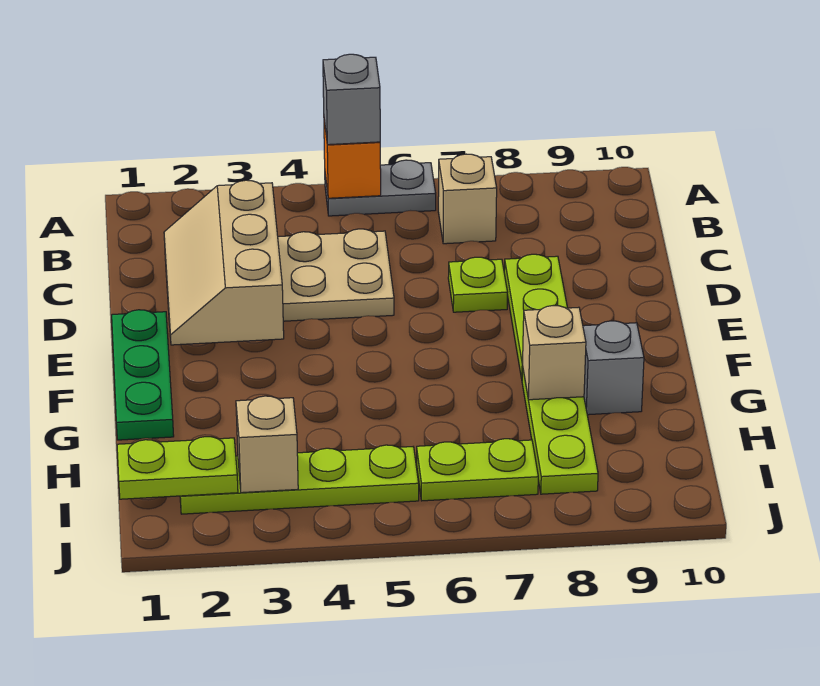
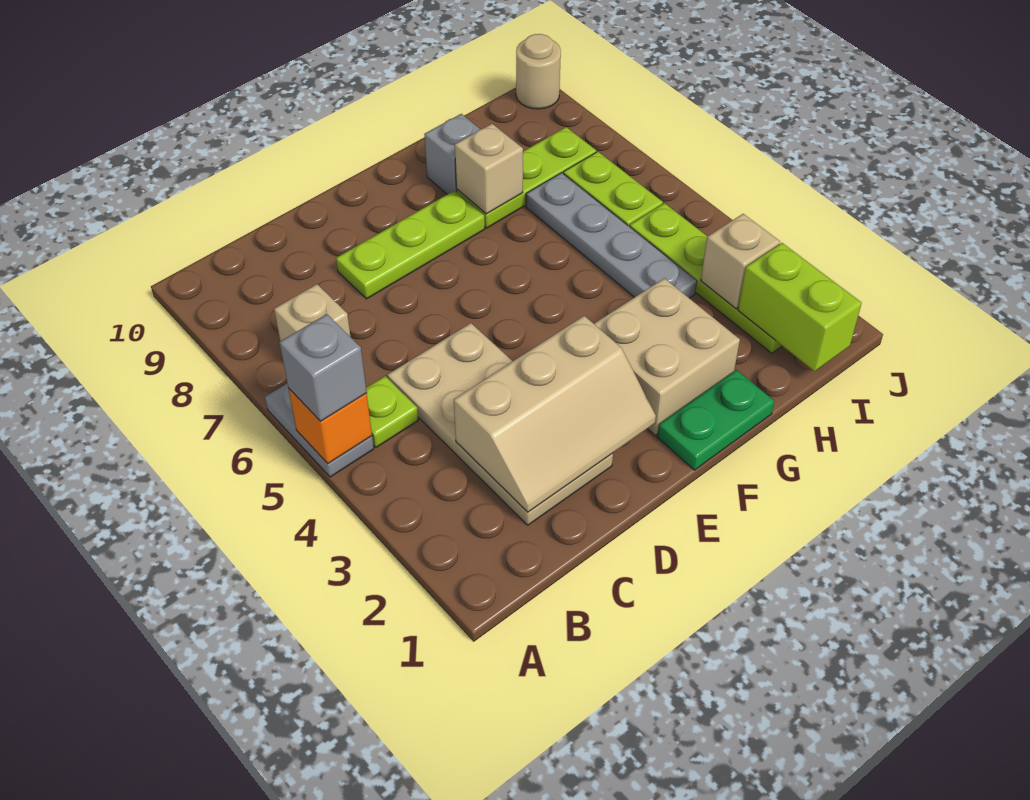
lime plate D7 level 1 -> lime plate B5 level 1
green plate E1:G1 level 1 -> green plate F1:G1 level 1
none -> tan brick F2:G3 level 1
none -> grey plate H4:H7 level 1
lime plate I1:I2 level 2 -> lime brick I1:I2 level 2
none -> tan round brick J10 level 1

